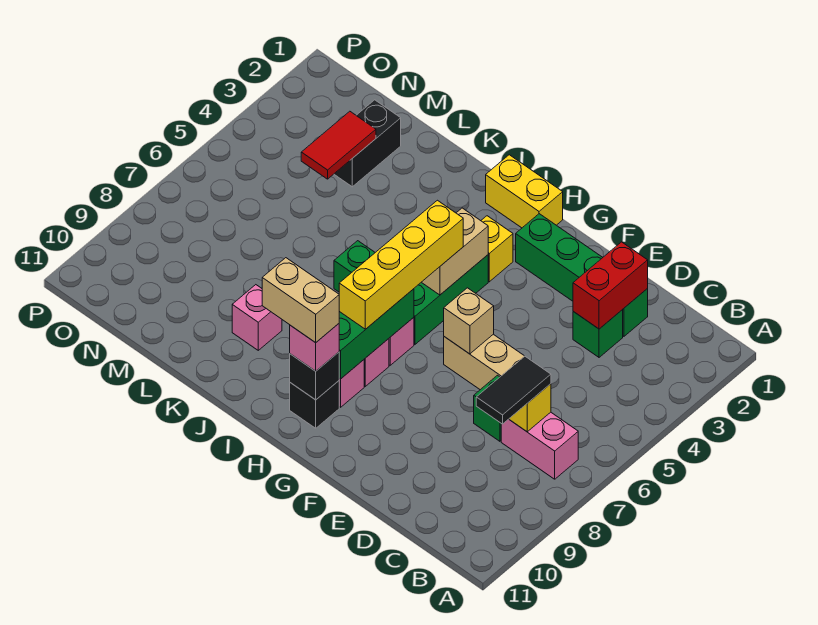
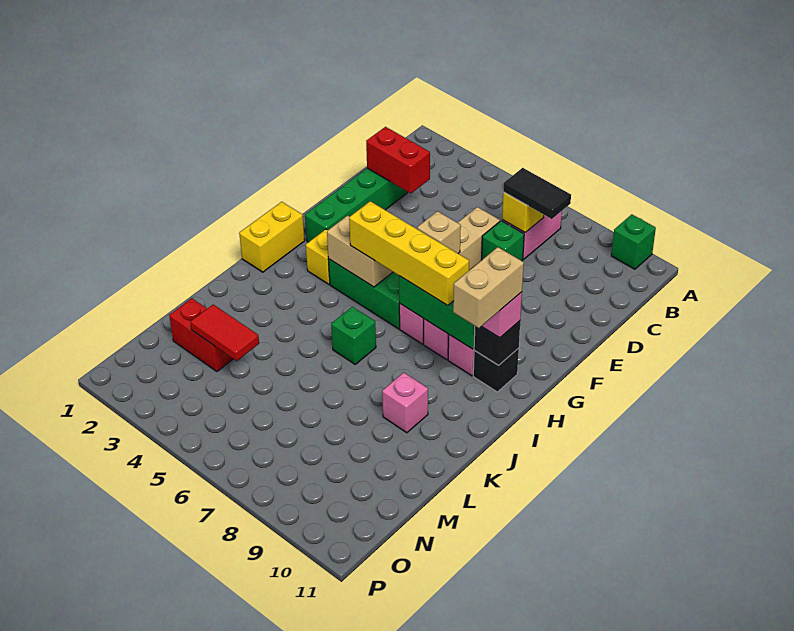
green brick D3 level 1 -> green brick A10 level 1
black brick M2:M3 level 1 -> red brick M2:M3 level 1

